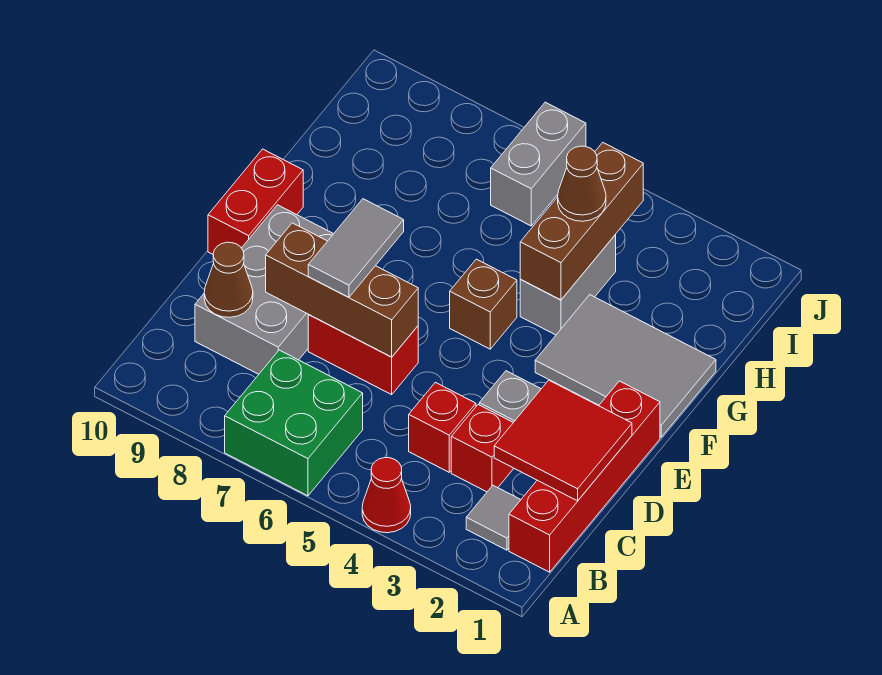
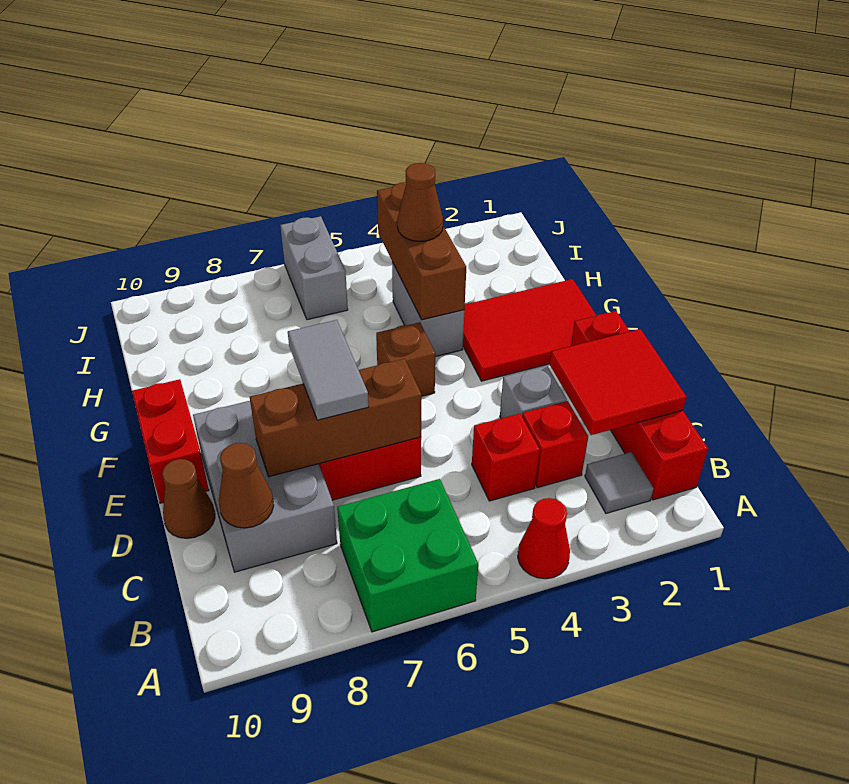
none -> brown cone D10 level 1
grey tile F1:G3 level 1 -> red tile F1:G3 level 1

